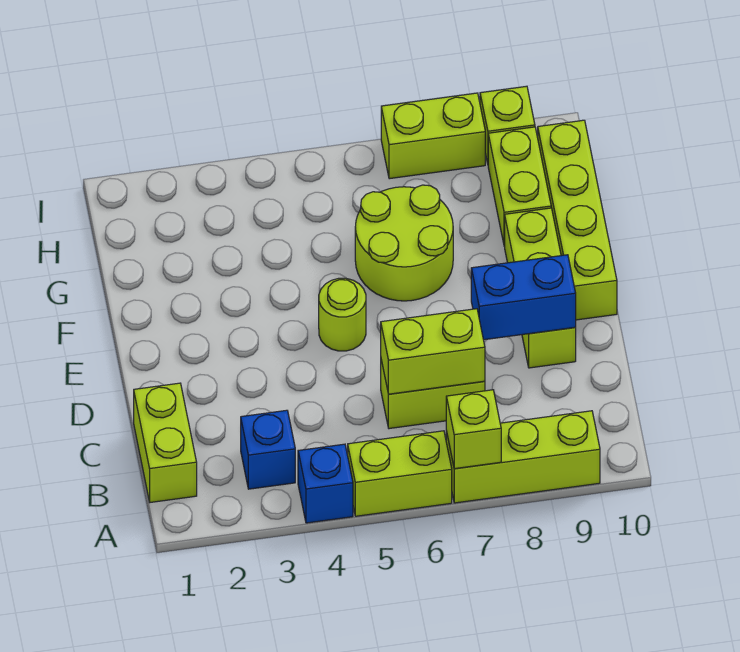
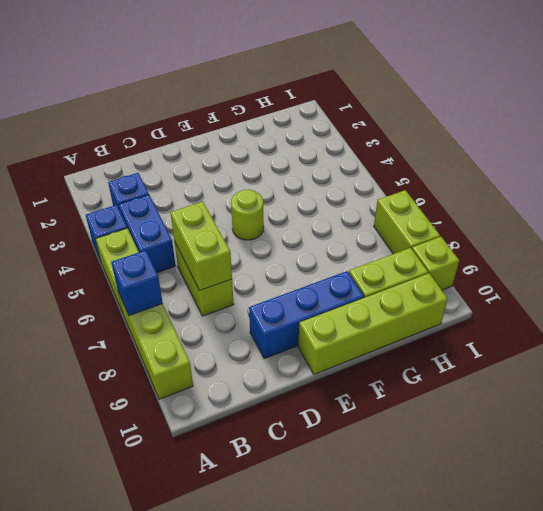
lime brick A7 level 2 -> blue brick A7 level 2
lime brick B1:C1 level 1 -> none
blue brick D8:D9 level 2 -> blue brick B4:B5 level 1
lime brick D9:F9 level 1 -> blue brick D9:F9 level 1
lime round brick F6:G7 level 1 -> none

